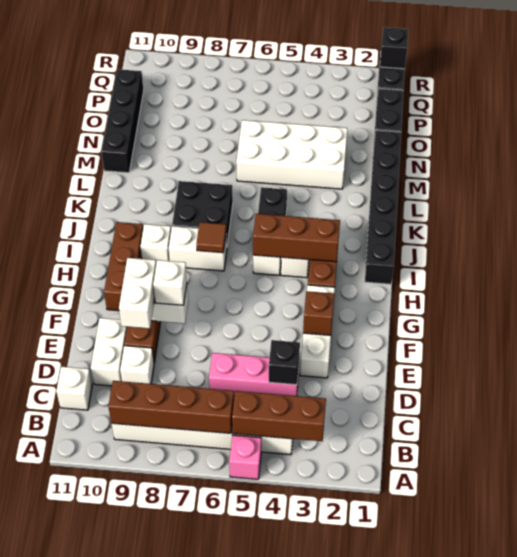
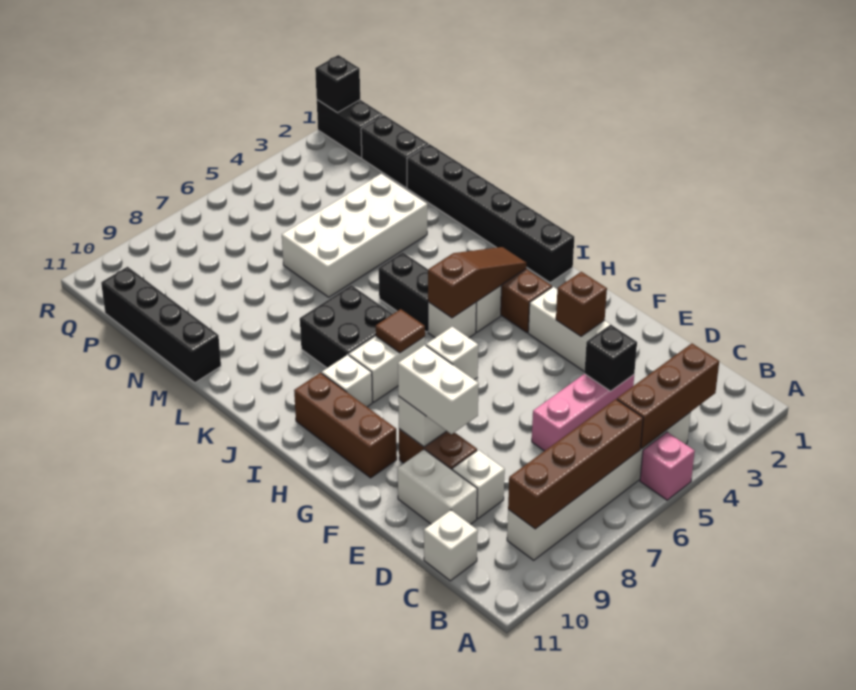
brown brick I3:I5 level 2 -> brown slope I3:I5 level 2 top 5

